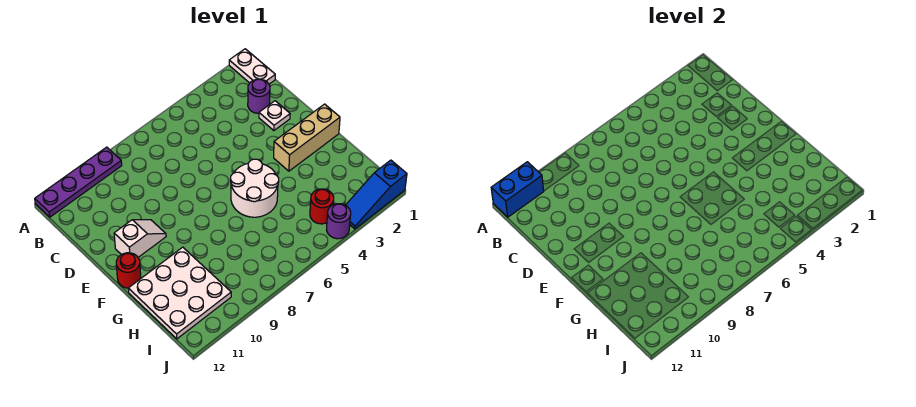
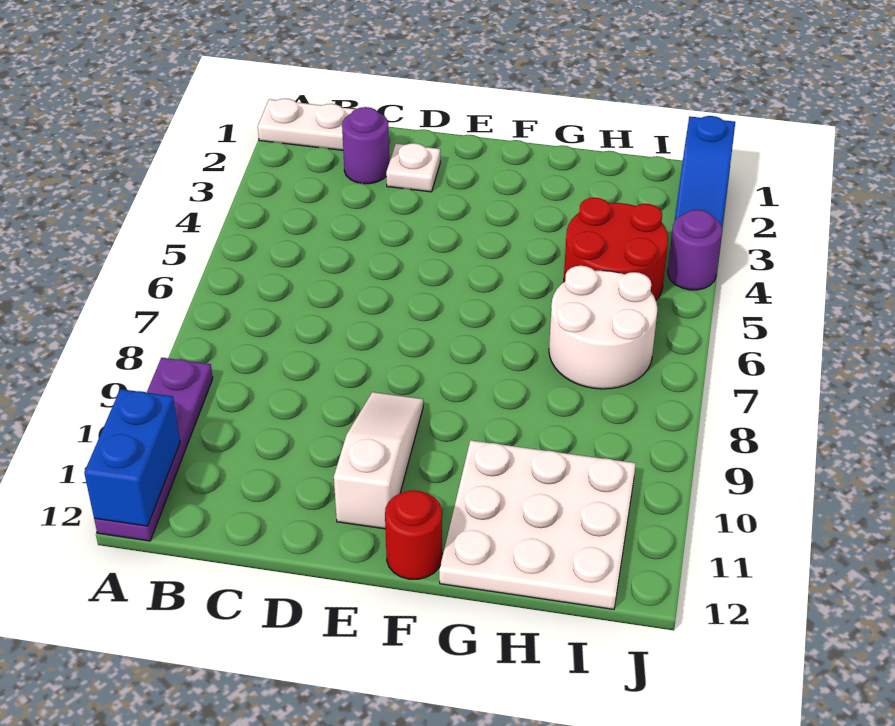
white slope E10:E11 level 1 top 11 -> white slope E9:E11 level 1 top 11
tan brick F1:F3 level 1 -> none
white round brick F5:G6 level 1 -> white round brick H6:I7 level 1
red round brick I4 level 1 -> red round brick H4:I5 level 1

